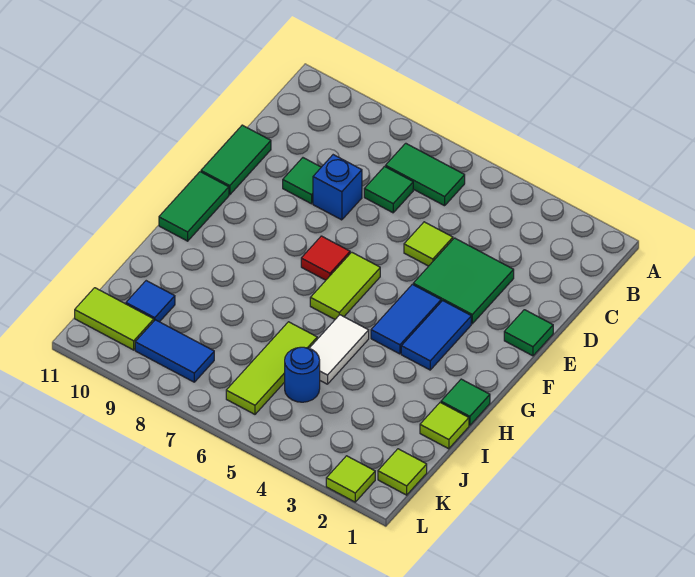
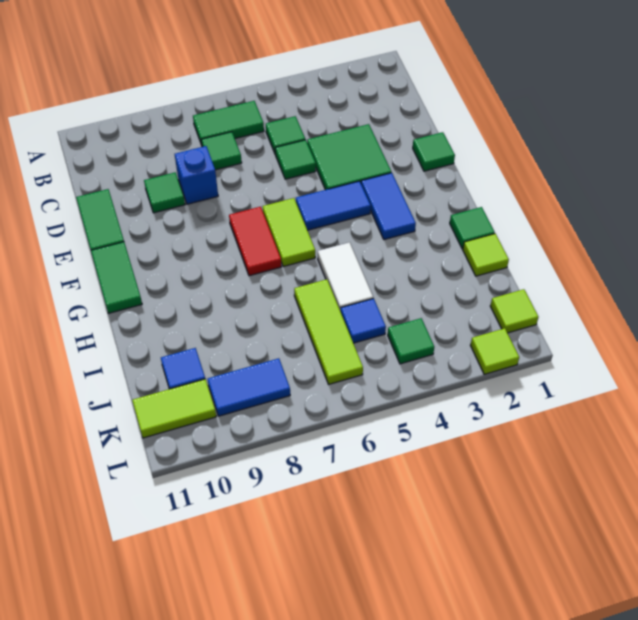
none -> green tile C5 level 1
lime tile D5 level 1 -> green tile D5 level 1
blue tile F4:G4 level 1 -> blue tile F4:F5 level 1
red tile F7 level 1 -> red tile F7:G7 level 1
blue round brick J5 level 1 -> blue tile J5 level 1
none -> green tile K4 level 1

